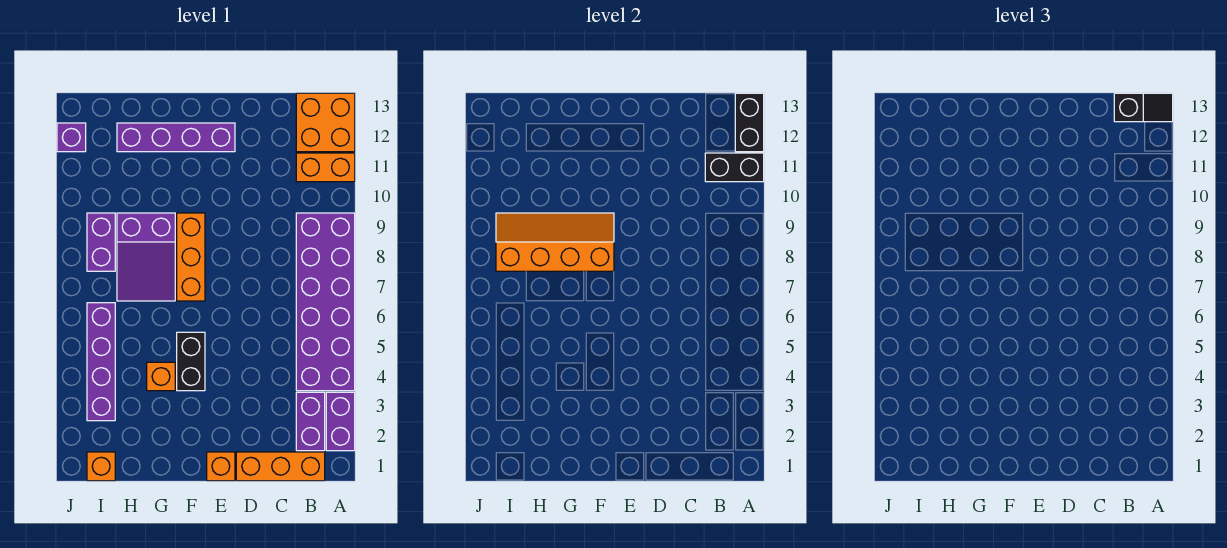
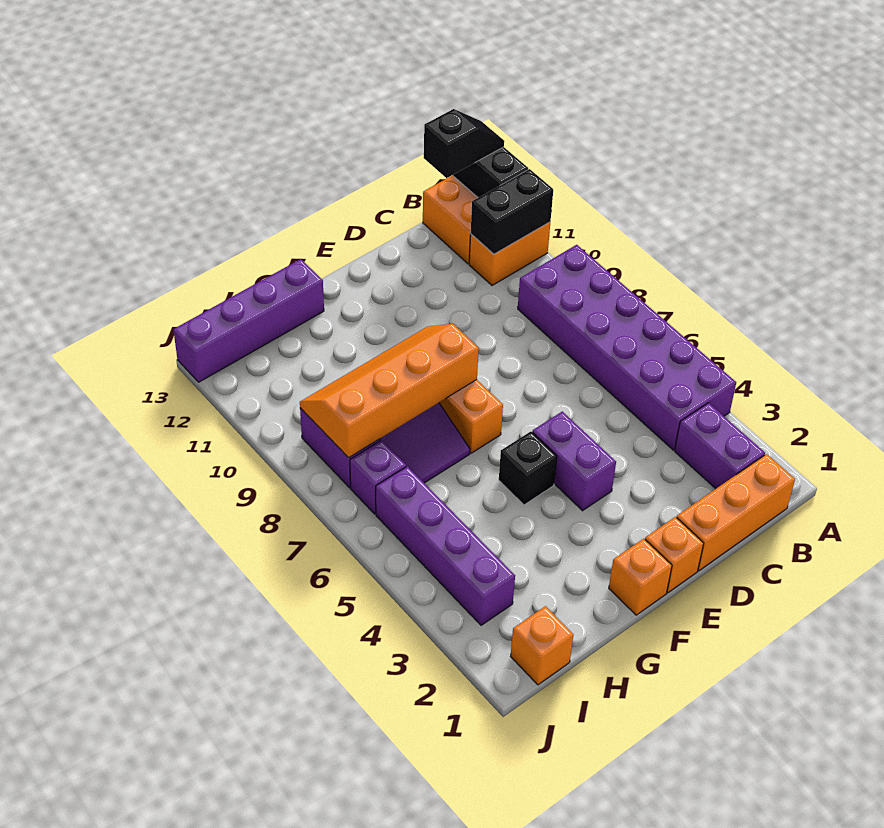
purple brick A2:A3 level 1 -> purple brick E4:E5 level 1
purple brick E12:H12 level 1 -> purple brick G13:J13 level 1
black brick F4:F5 level 1 -> black brick F5 level 1
orange brick G4 level 1 -> orange brick F1 level 1
purple brick J12 level 1 -> purple brick I7 level 1

